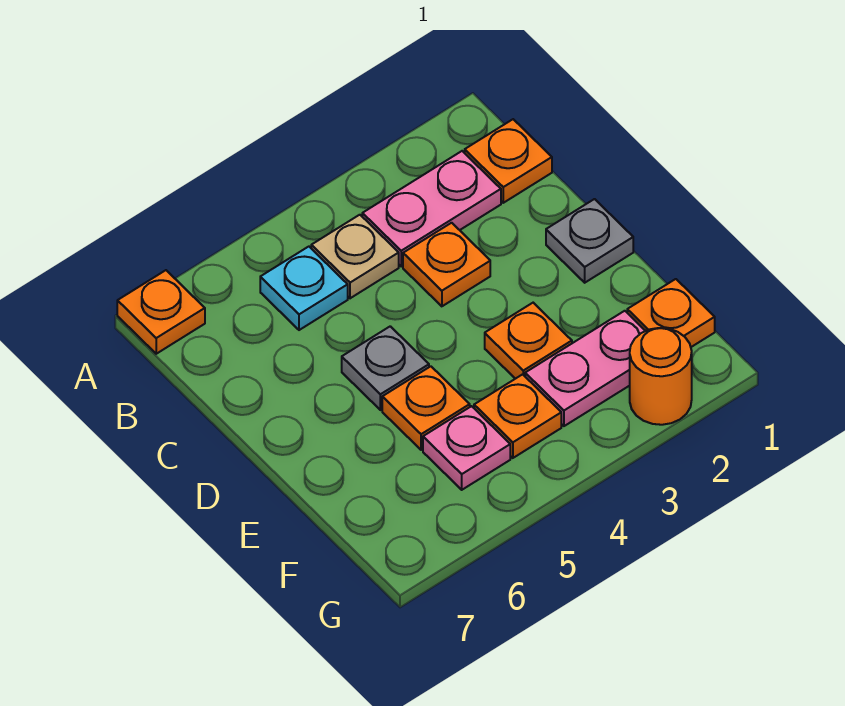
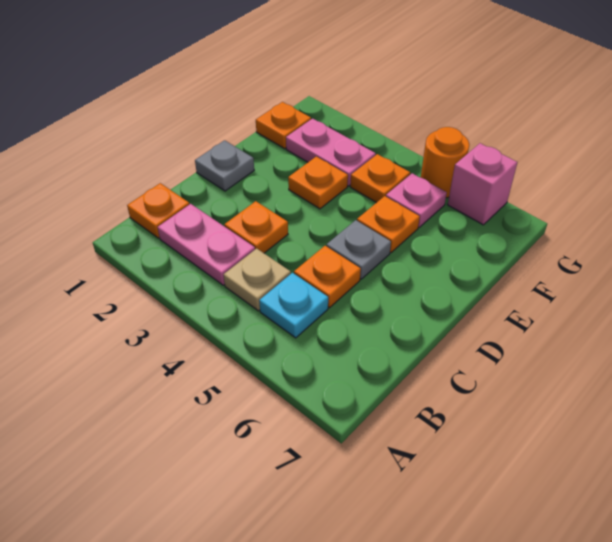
orange plate A7 level 1 -> orange plate C5 level 1
orange round brick G2 level 1 -> orange round brick G5 level 1
none -> pink brick G6 level 1

